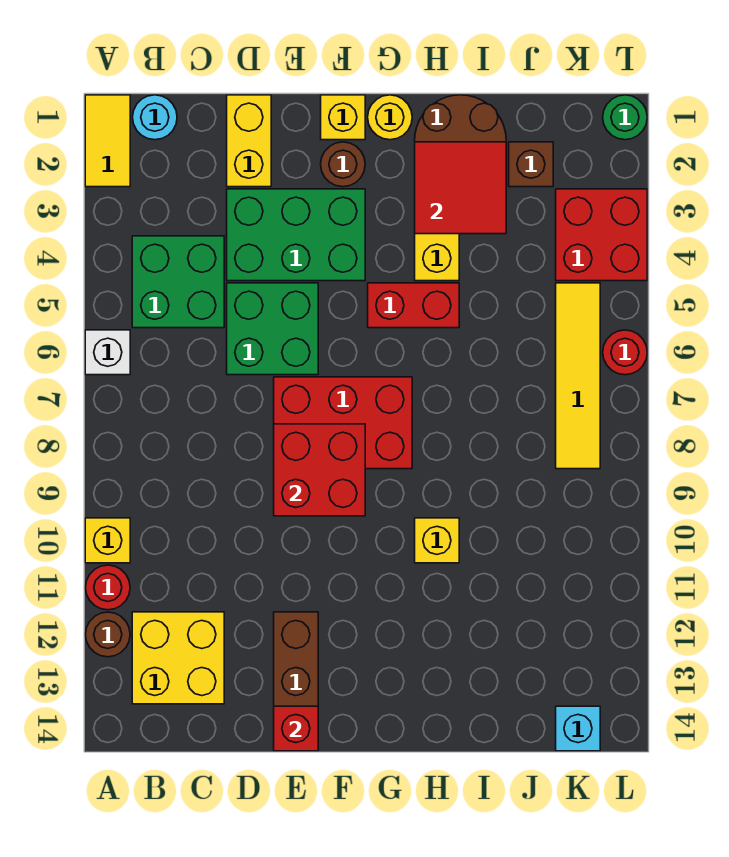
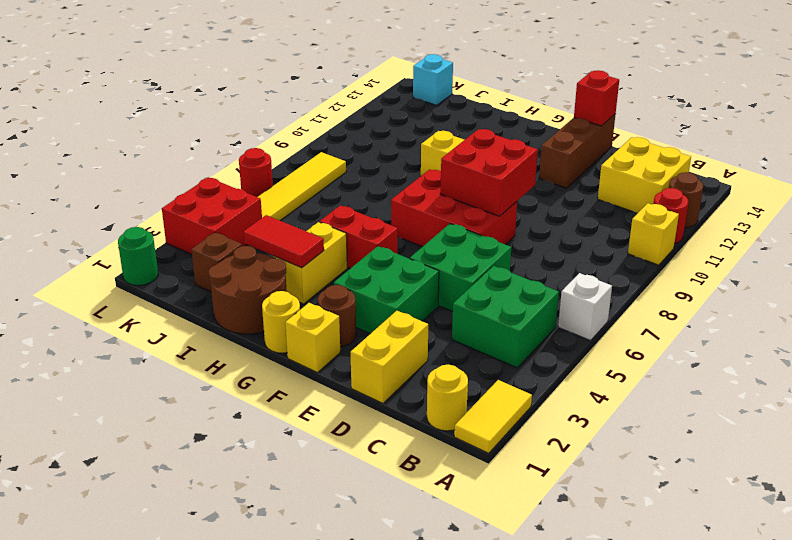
cyan round brick B1 level 1 -> yellow round brick B1 level 1
green brick D3:F4 level 1 -> green brick E3:F4 level 1
red tile H2:I3 level 2 -> red tile H3:I3 level 2

